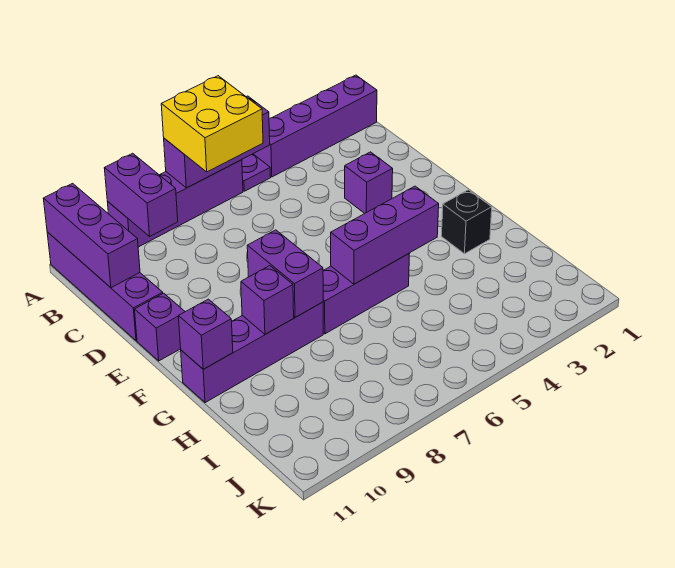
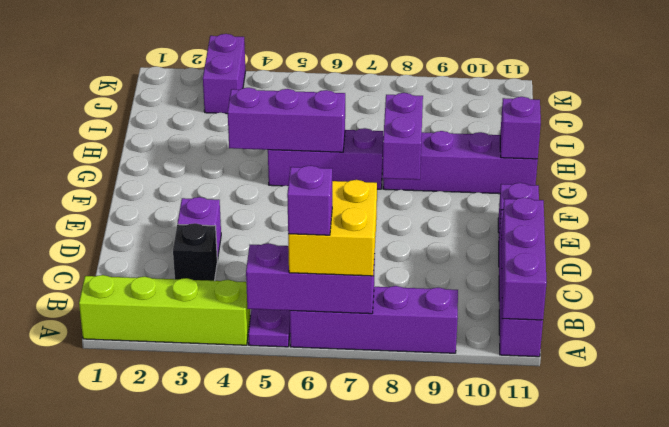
purple brick A1:A4 level 1 -> lime brick A1:A4 level 1
purple brick A9:B9 level 2 -> purple brick J3:K3 level 1
black brick G2 level 1 -> black brick C3 level 1
purple brick G9 level 2 -> purple brick A6 level 4

